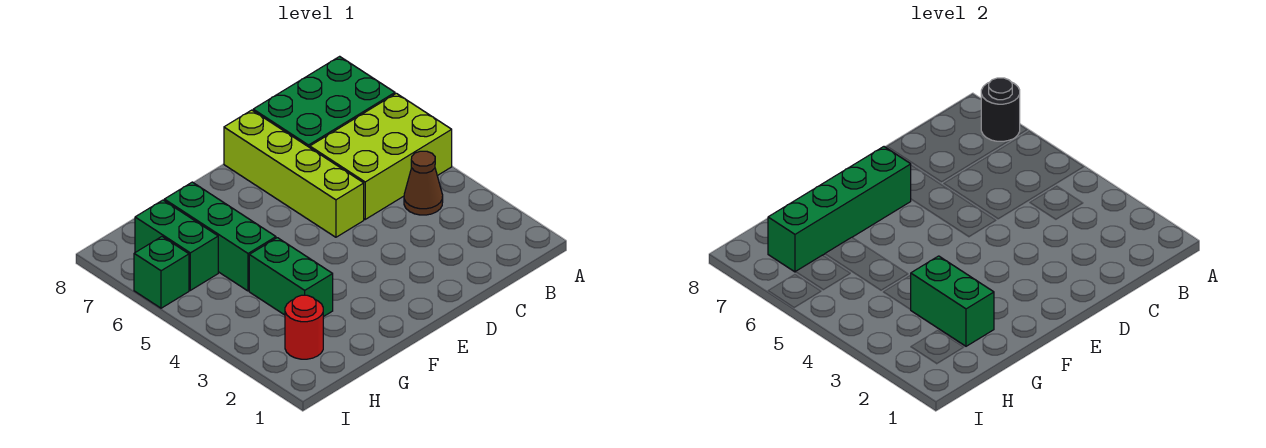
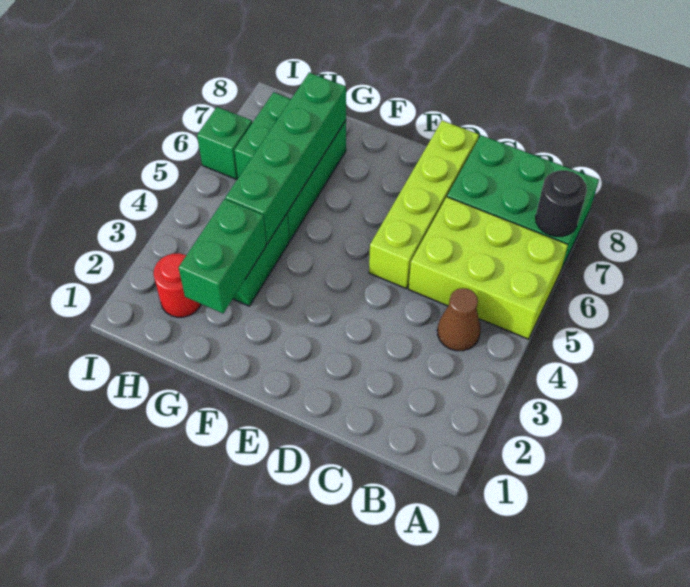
green brick E7:H7 level 2 -> green brick G4:G7 level 2

